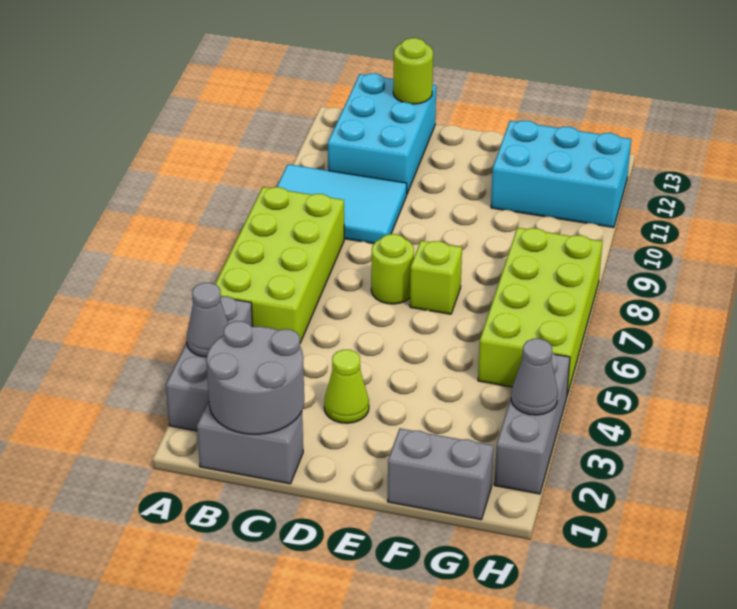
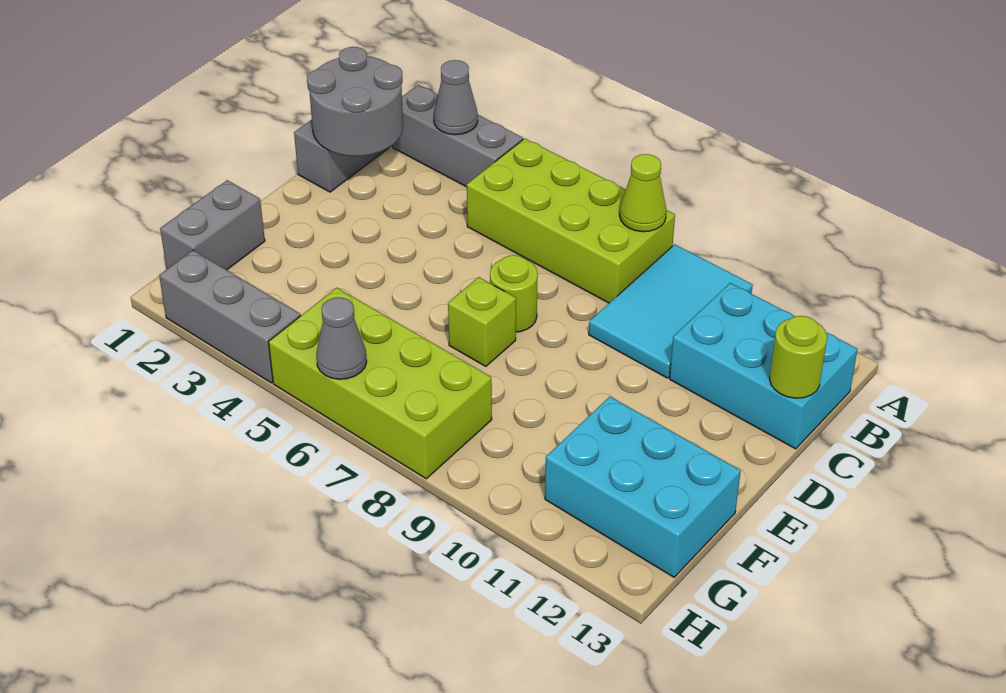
lime cone D3 level 1 -> lime cone A8 level 2
cyan brick F11:H12 level 1 -> cyan brick F11:G13 level 1
grey cone H3 level 2 -> grey cone H6 level 2

